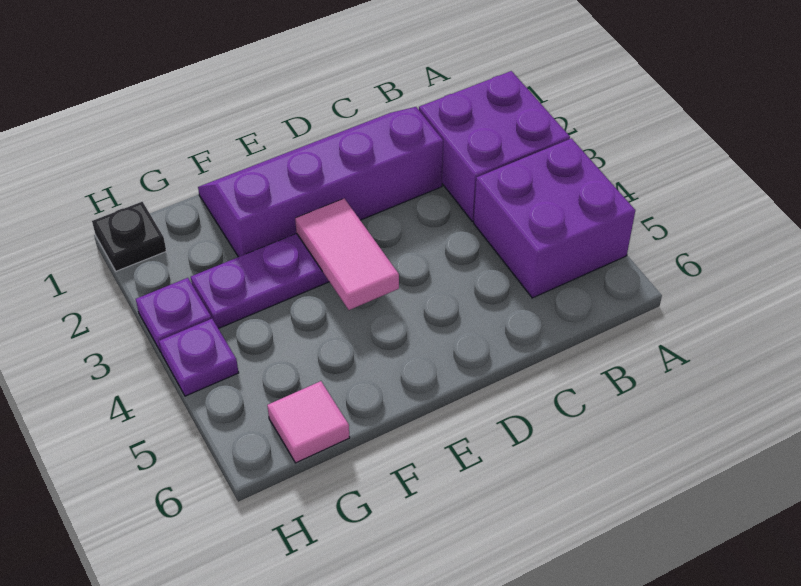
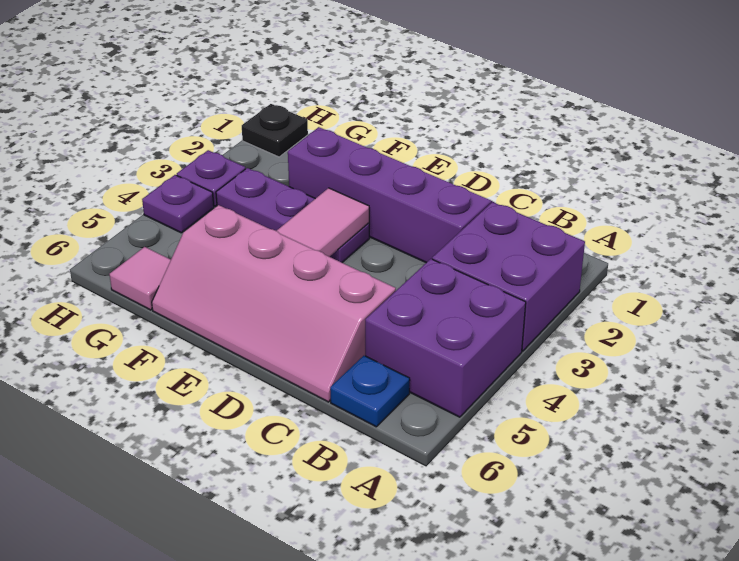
none -> blue plate B6 level 1
none -> pink slope C5:F6 level 1 top 5

